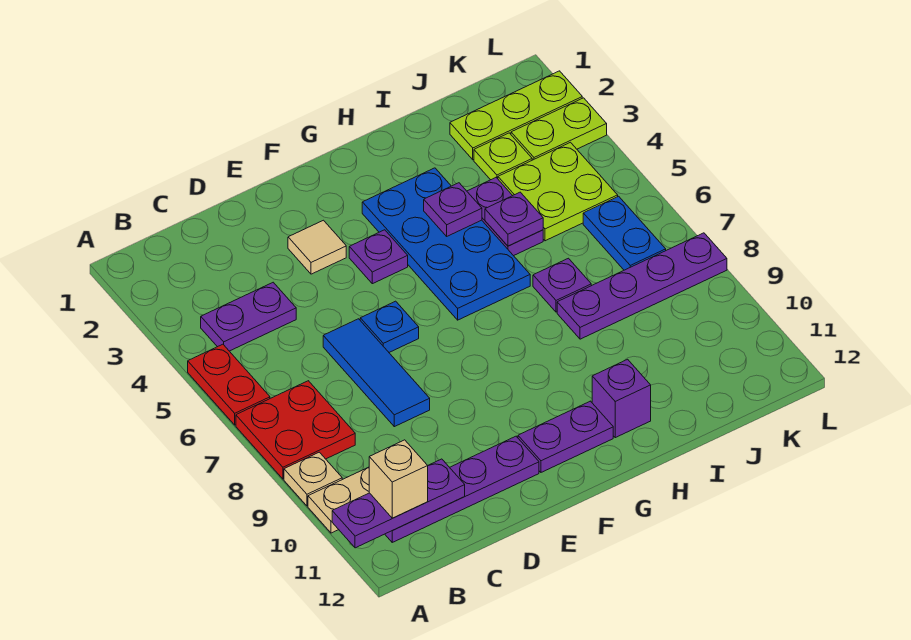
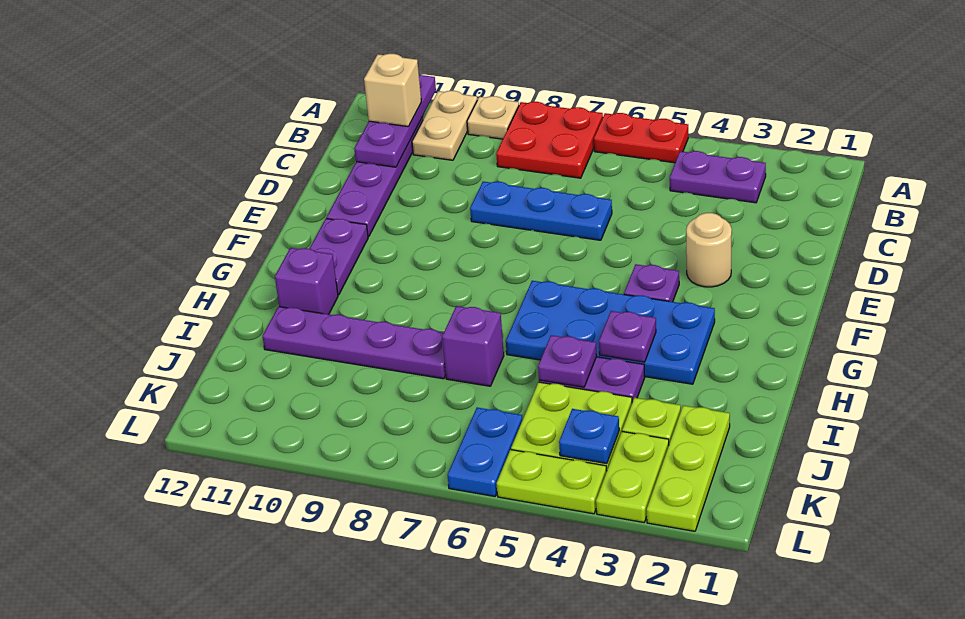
purple plate B4:C4 level 1 -> purple plate B3:B4 level 1
blue tile D6:D8 level 1 -> blue plate D6:D8 level 1
tan tile E3 level 1 -> tan round brick E3 level 1
blue plate E6 level 1 -> blue plate K4 level 2
purple plate I7 level 1 -> purple brick I7 level 1
purple plate I8:L8 level 1 -> purple plate I8:I11 level 1
blue plate K6:K7 level 1 -> blue plate K6:L6 level 1
none -> lime plate L4:L5 level 1

